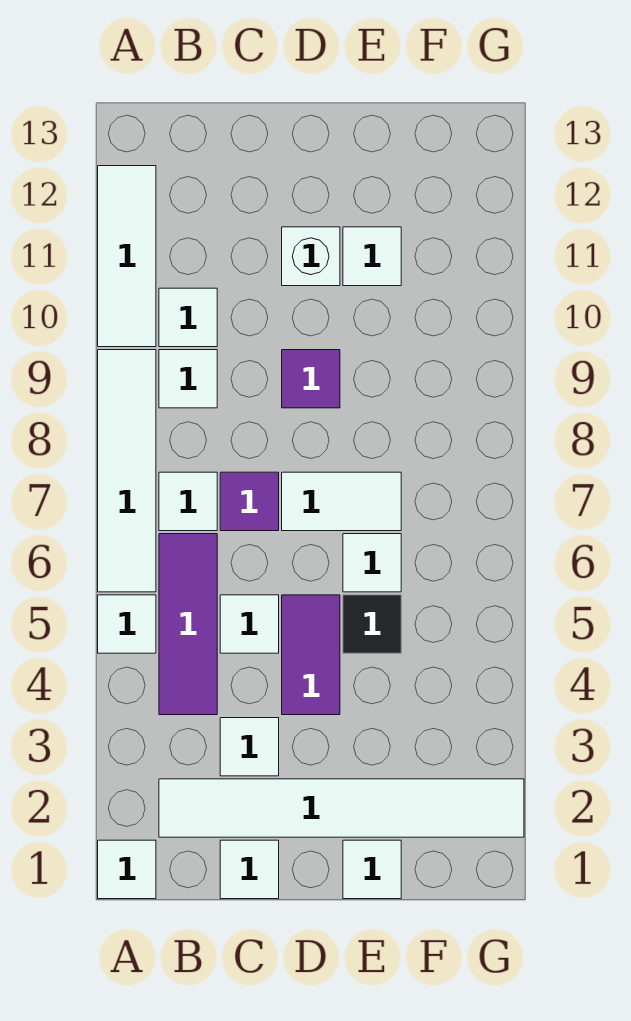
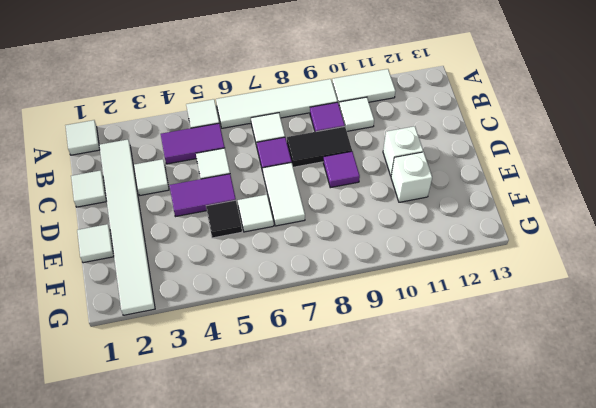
white tile A10:A12 level 1 -> white tile A10:A11 level 1
purple tile B4:B6 level 1 -> purple tile B4:B5 level 1
white tile B9 level 1 -> purple tile B9 level 1
none -> black tile C8:C9 level 1
white tile E11 level 1 -> white brick E11 level 1

